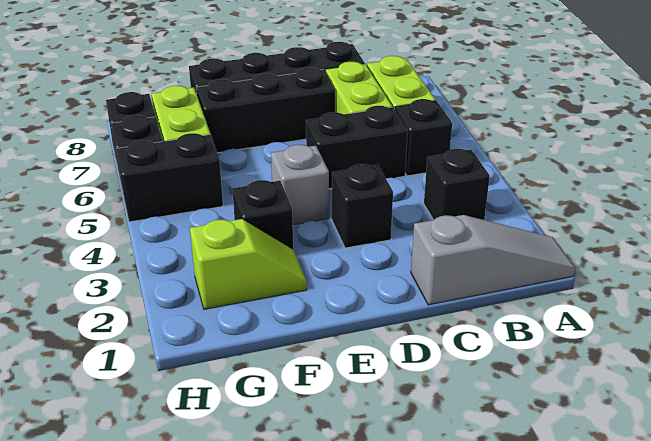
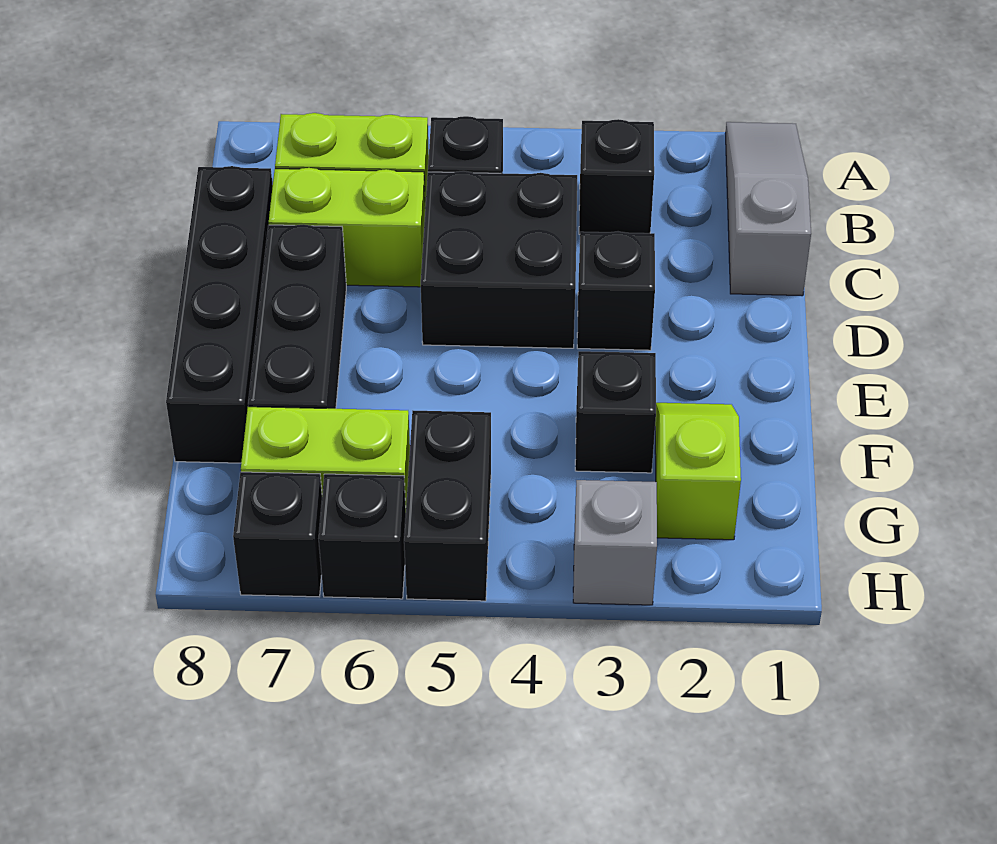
black brick C5:D5 level 1 -> black brick C4:D5 level 1
grey brick E4 level 1 -> grey brick H3 level 1

